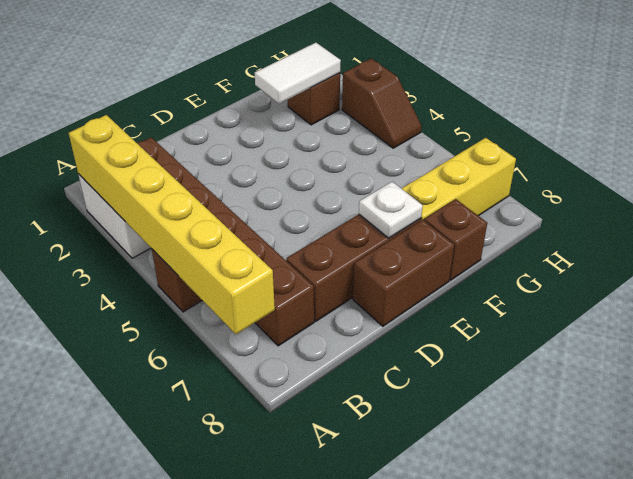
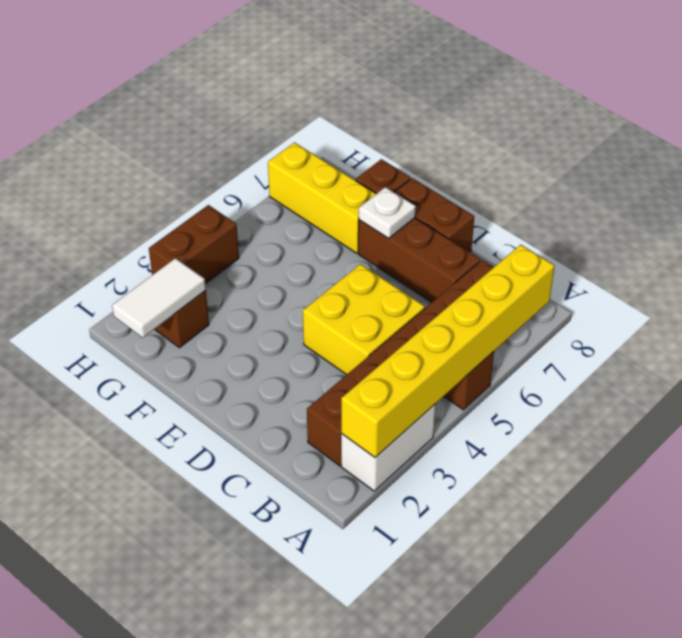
none -> yellow brick C4:D5 level 1
white tile F2:G2 level 2 -> white tile G1:G2 level 2
brown slope H3:H4 level 1 top 3 -> brown brick H3:H4 level 1

